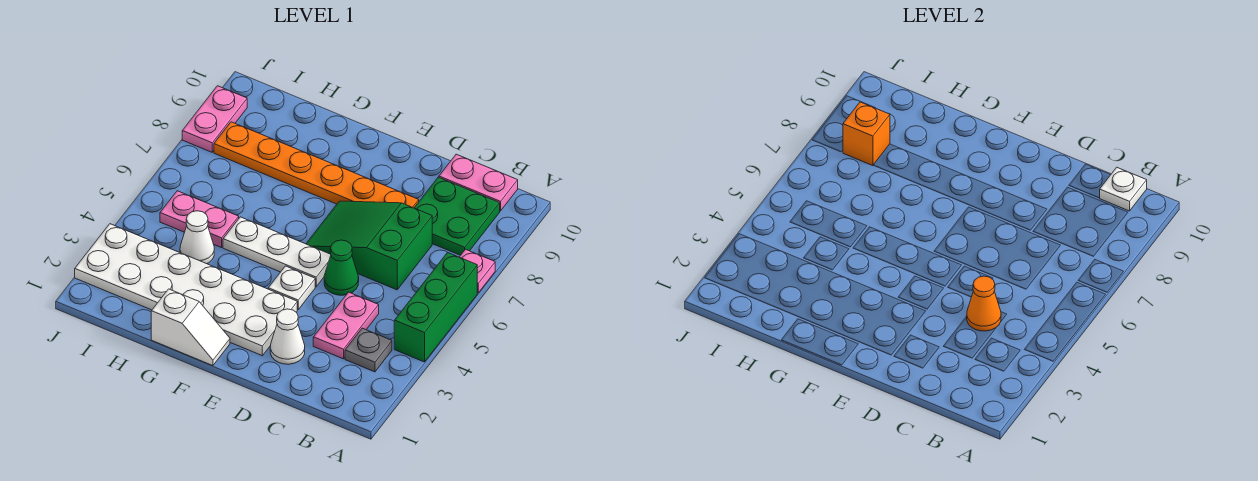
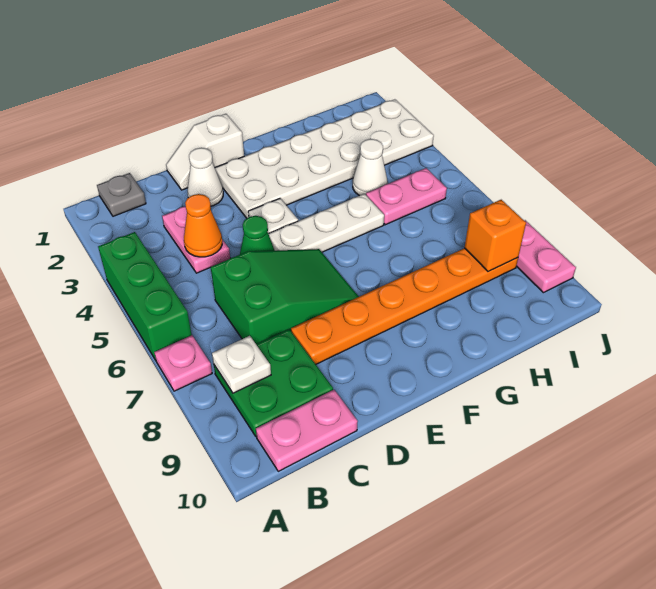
grey plate B3 level 1 -> grey plate B1 level 1
white plate B10 level 2 -> white plate B8 level 2
white slope F1:G1 level 1 top G -> white slope D1:E1 level 1 top E

